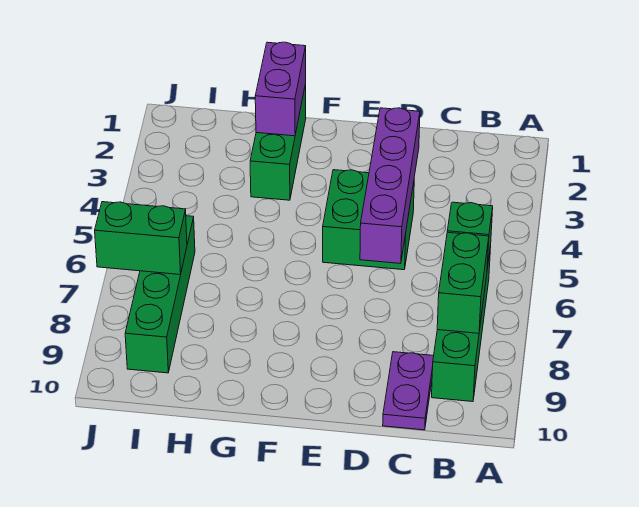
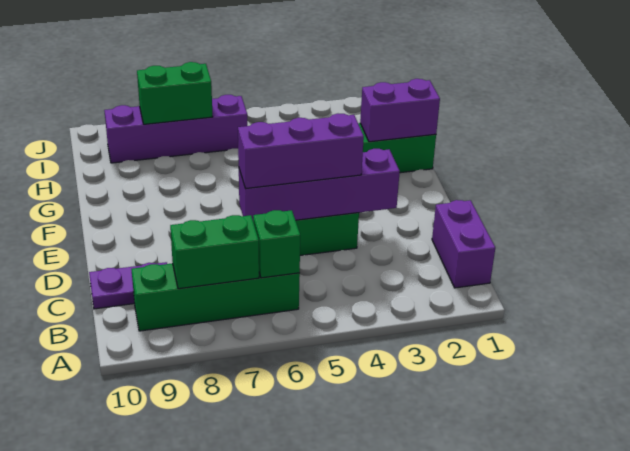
none -> purple brick B1:C1 level 1
none -> purple brick D4:D6 level 3
green brick I6:I9 level 1 -> purple brick I6:I9 level 1
green brick I7:J7 level 2 -> green brick I7:I8 level 2

